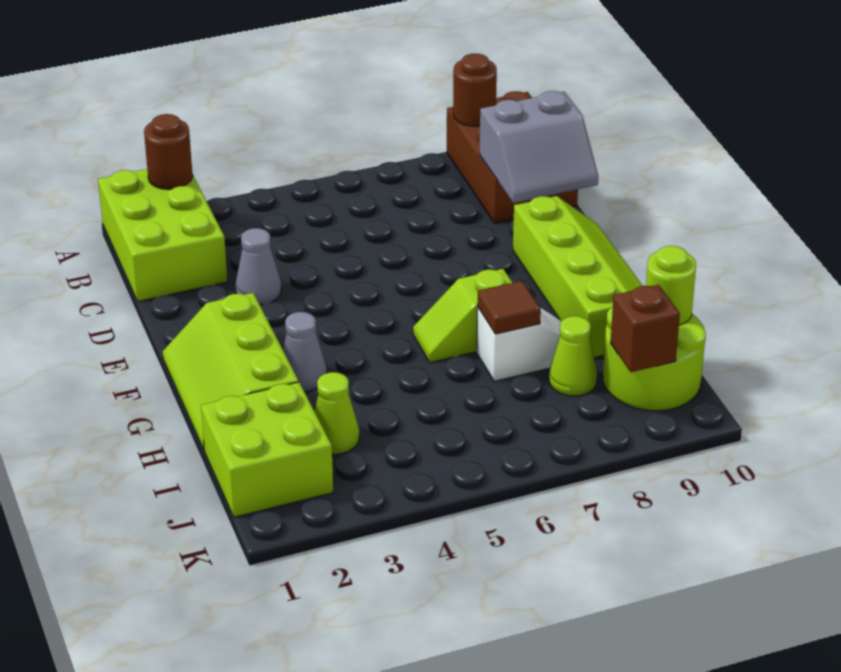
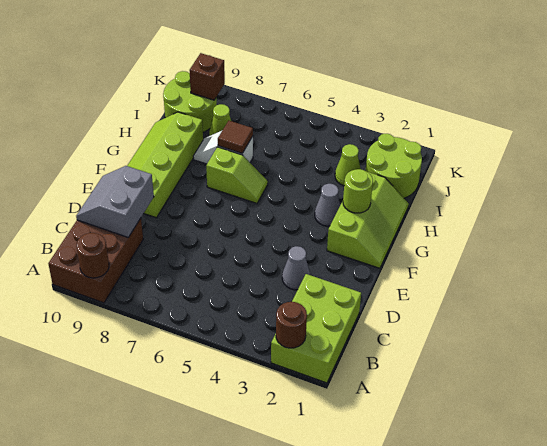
grey slope C9:D10 level 2 top C -> grey slope C9:D10 level 2 top 9
lime brick I1:J2 level 1 -> lime round brick I1:J2 level 1
lime round brick I10 level 2 -> lime round brick G2 level 2

